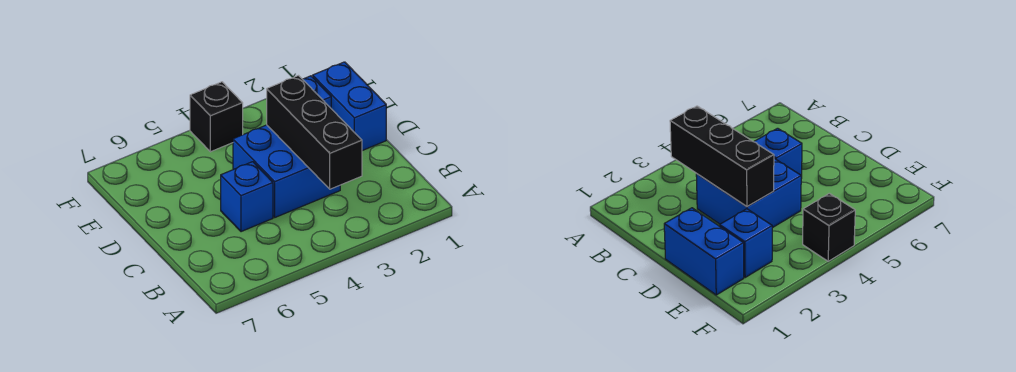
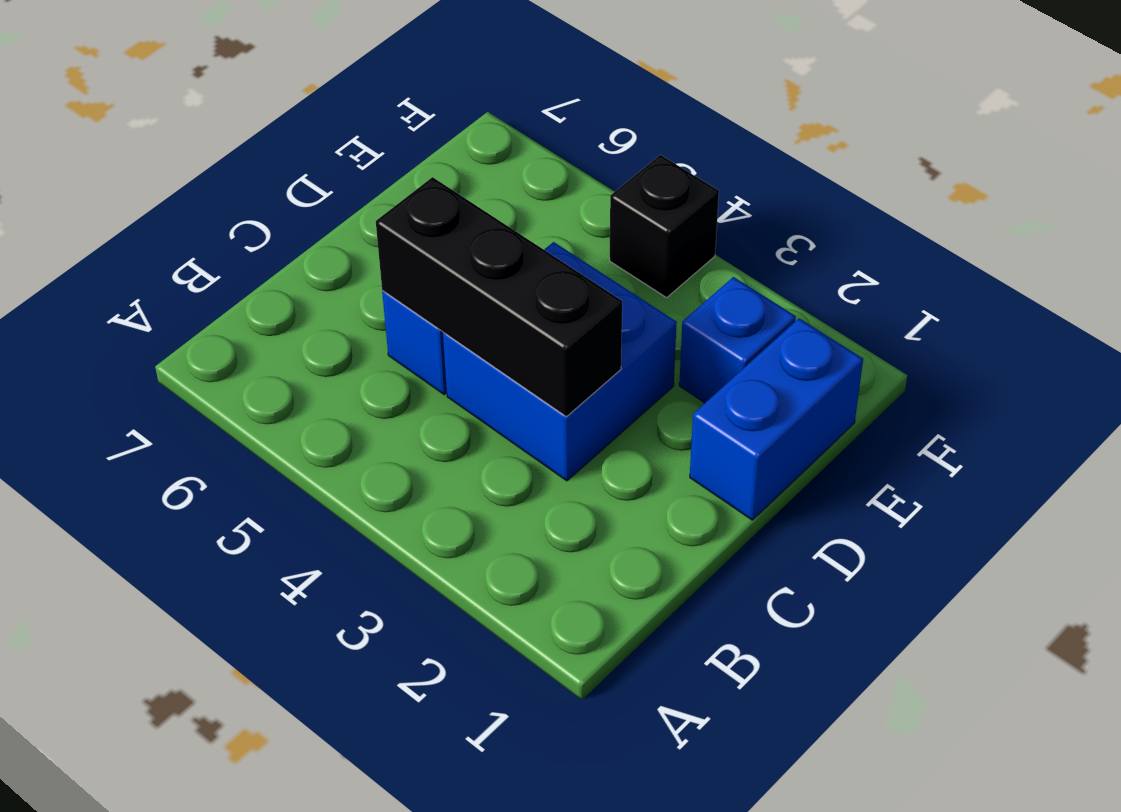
black brick B3:D3 level 2 -> black brick C3:C5 level 2

